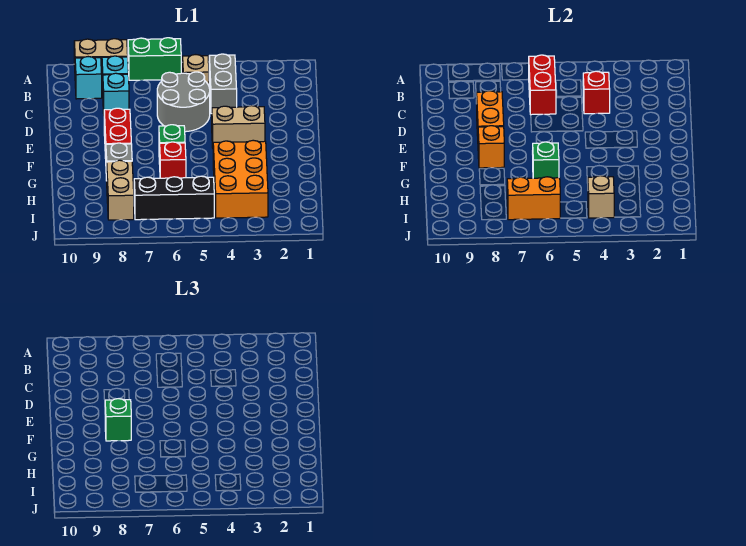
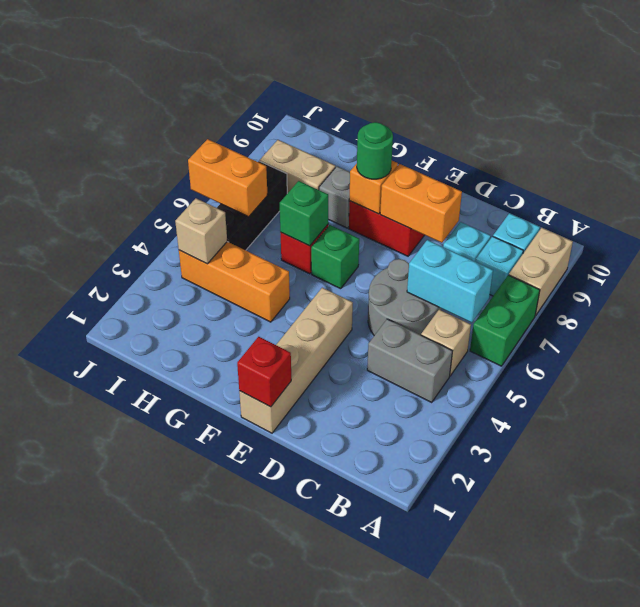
red brick B6:C6 level 2 -> cyan brick B6:C6 level 2
red brick C4 level 2 -> red brick E1 level 2
tan brick E3:E4 level 1 -> tan brick E1:E4 level 1
green brick F8 level 3 -> green round brick F8 level 3
orange brick G3:I4 level 1 -> orange brick G4:I4 level 1
orange brick I6:I7 level 2 -> orange brick I6:J6 level 2

